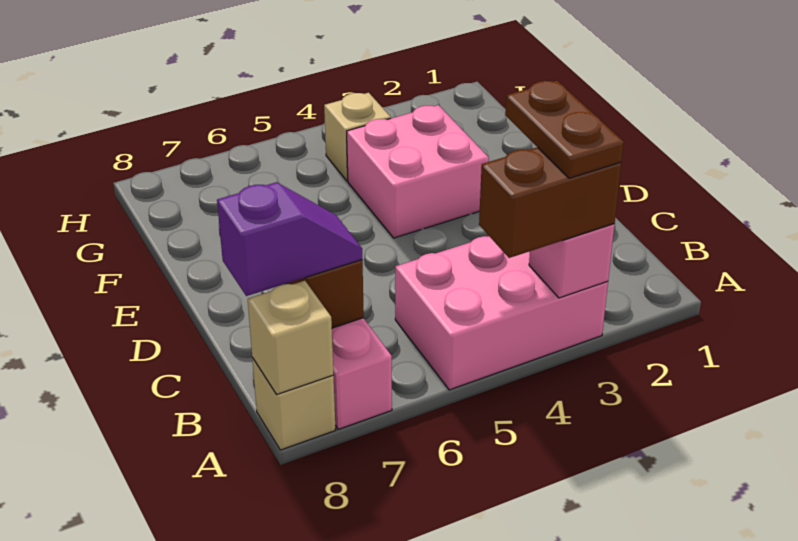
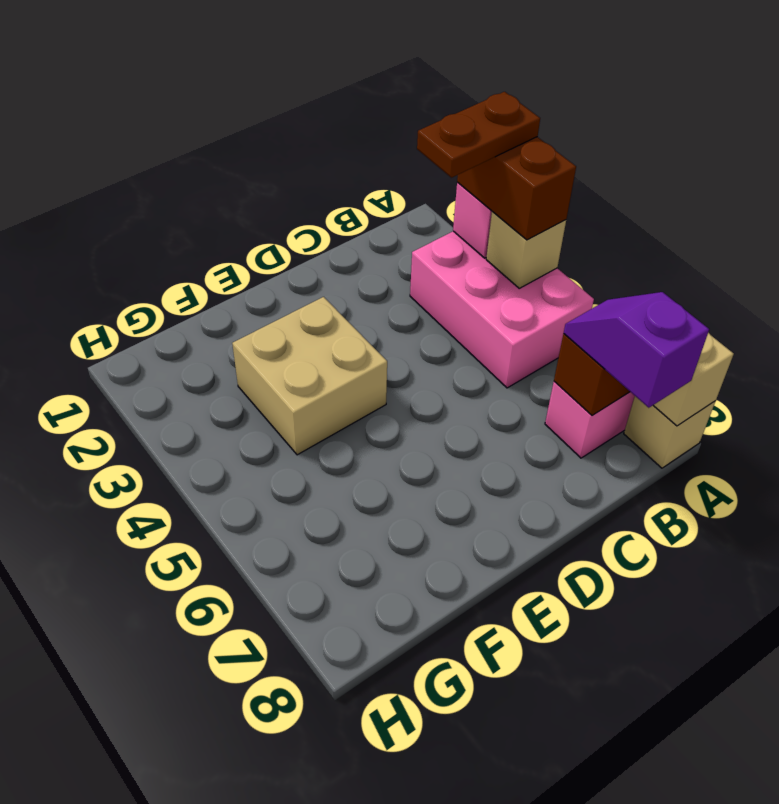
pink brick E3:F4 level 1 -> tan brick E3:F4 level 1
tan brick G4 level 1 -> tan brick A4 level 2

